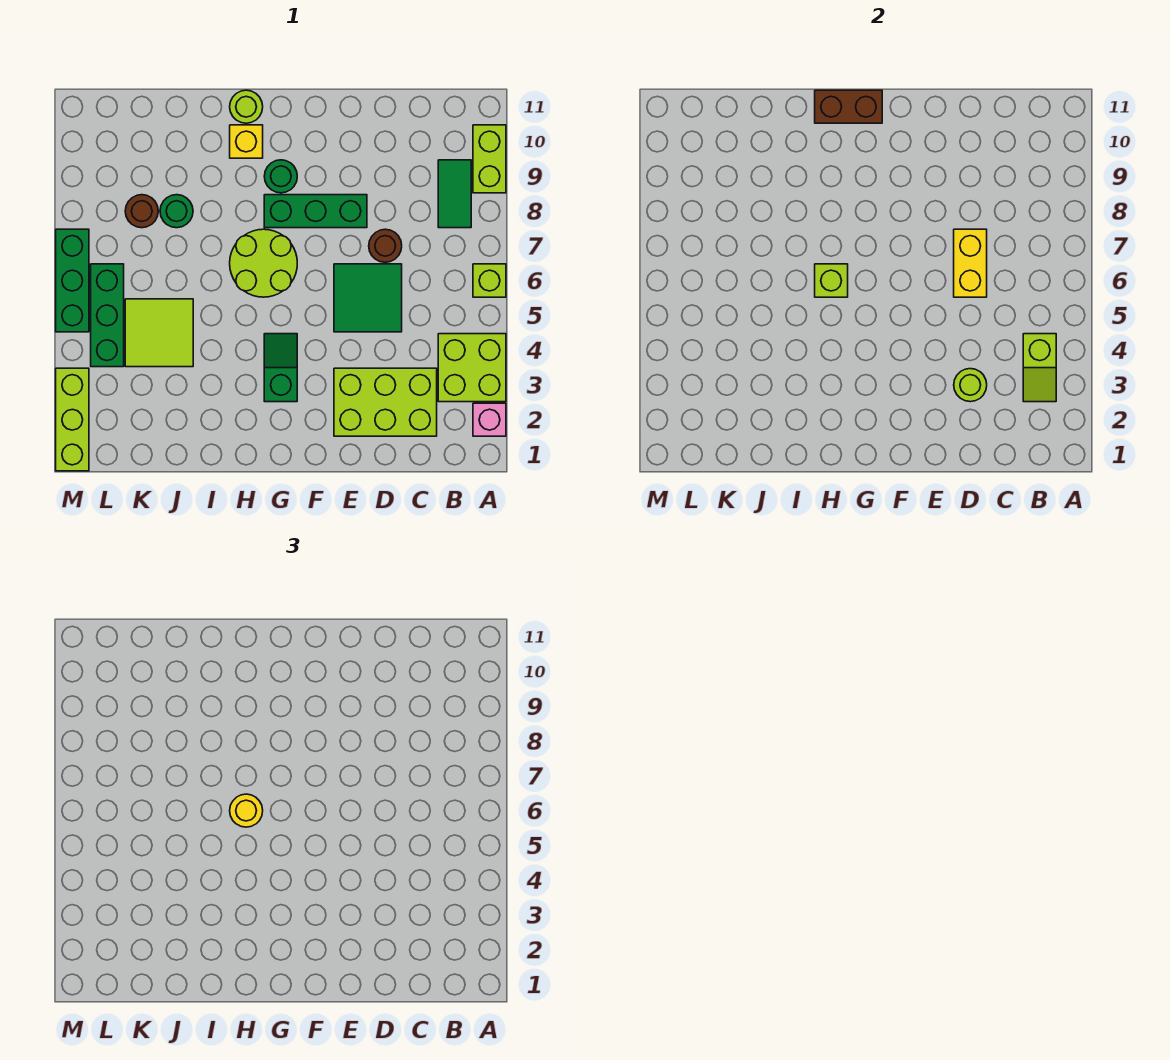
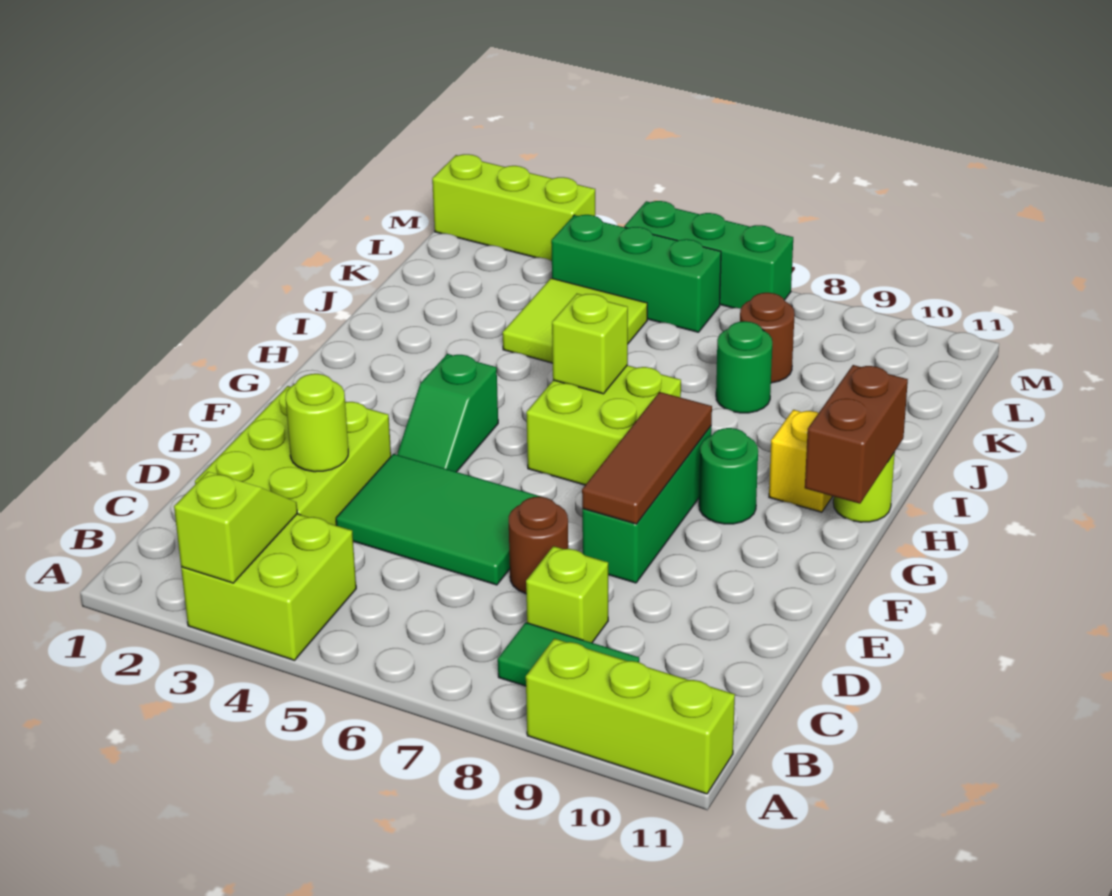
pink brick A2 level 1 -> none
lime brick A6 level 1 -> lime brick C8 level 1
lime brick A9:A10 level 1 -> lime brick A9:A11 level 1
lime slope B3:B4 level 2 top 4 -> lime slope A3:B3 level 2 top A
green tile D5:E6 level 1 -> green tile D4:E6 level 1
yellow brick D6:D7 level 2 -> none
none -> brown tile E8:G8 level 2
green slope G3:G4 level 1 top 3 -> green slope F4:G4 level 1 top G
lime round brick G6:H7 level 1 -> lime brick G6:H7 level 1
yellow round brick H6 level 3 -> none

